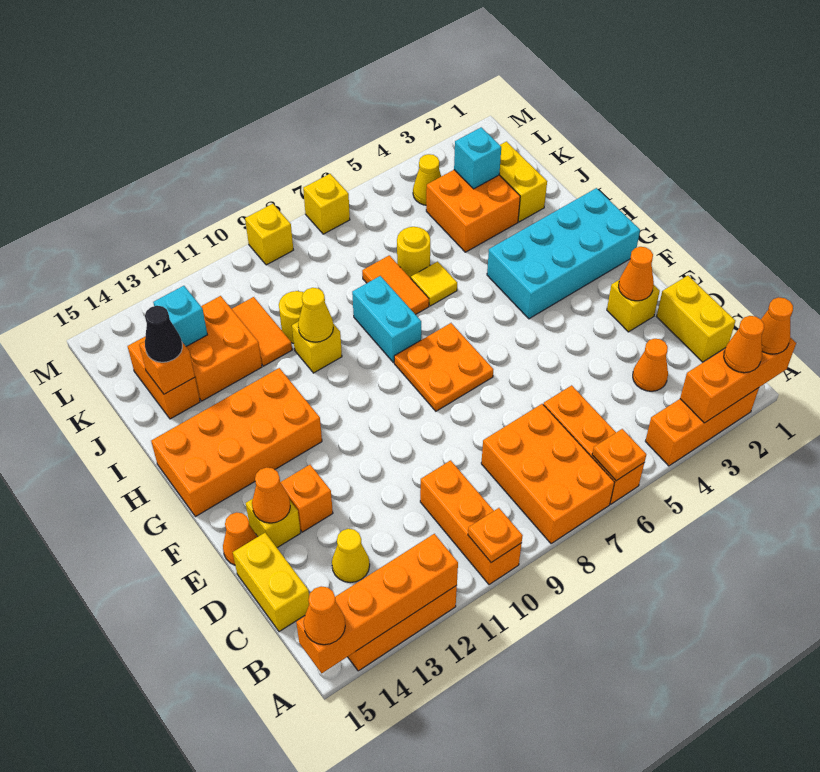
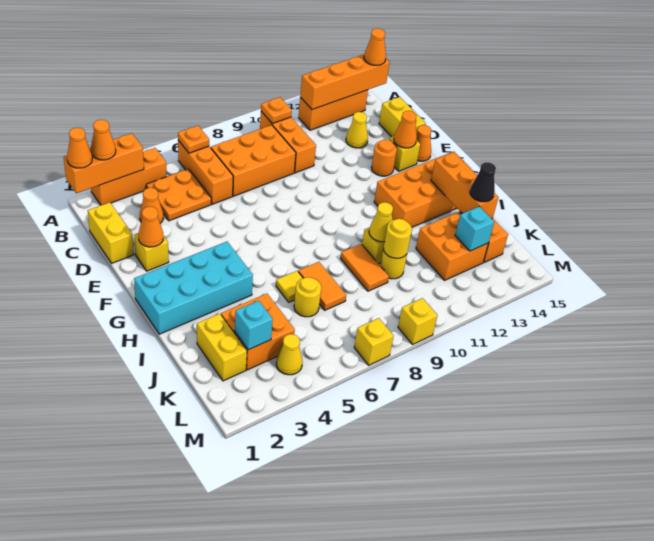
orange brick A7:C8 level 1 -> orange brick B7:C9 level 1
orange brick E13 level 1 -> orange round brick E13 level 1
orange plate F7:G8 level 1 -> orange plate B4:C5 level 1
cyan brick H8:I8 level 1 -> none
none -> yellow round brick J10 level 2
orange tile J11:K11 level 1 -> orange tile I9:J9 level 1
orange brick J14 level 2 -> orange brick H14:J14 level 2

